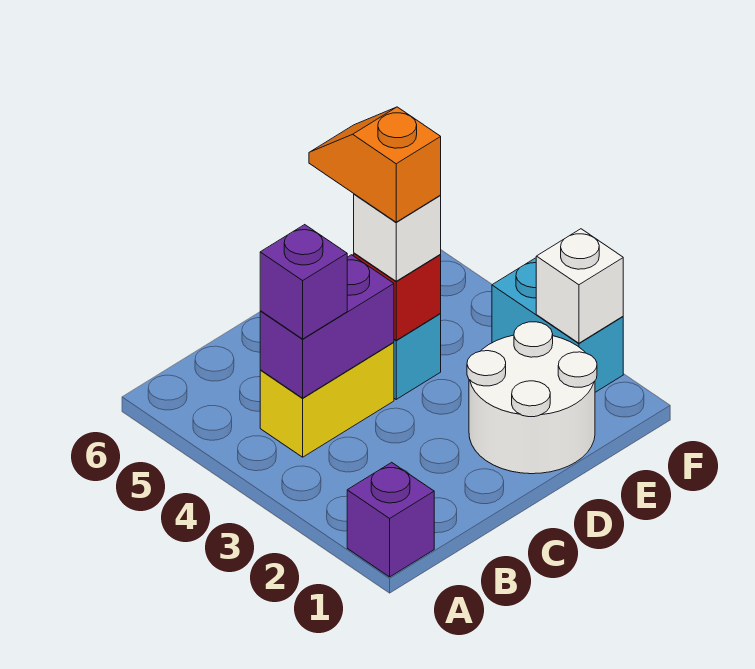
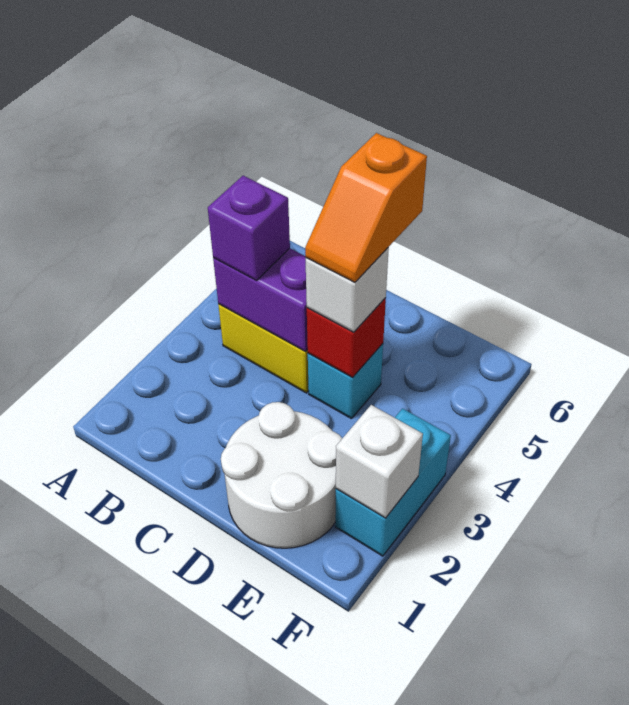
purple brick A1 level 1 -> none
orange slope D4:D5 level 4 top 4 -> orange slope D4:D5 level 4 top 5

